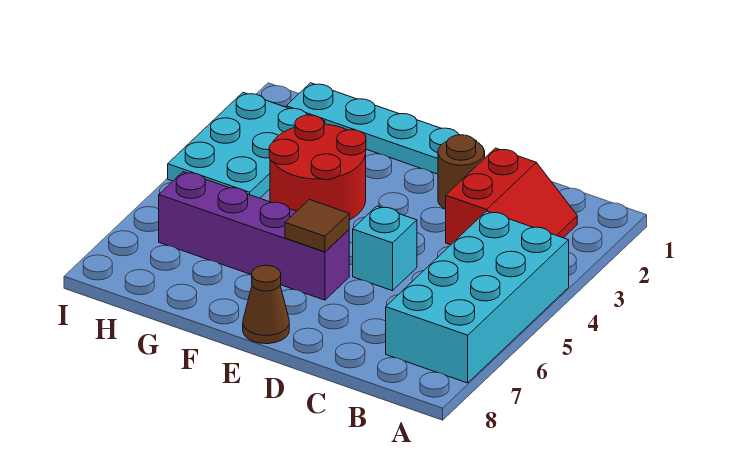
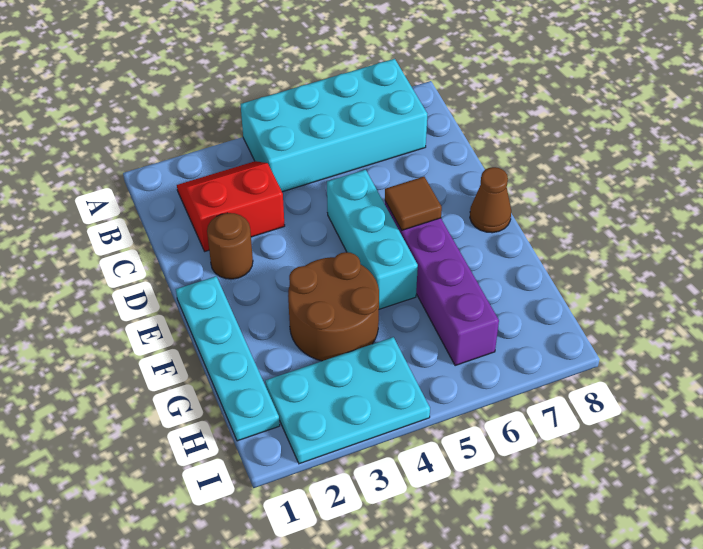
cyan brick D5 level 1 -> cyan brick D5:F5 level 1
red round brick F3:G4 level 1 -> brown round brick F3:G4 level 1

